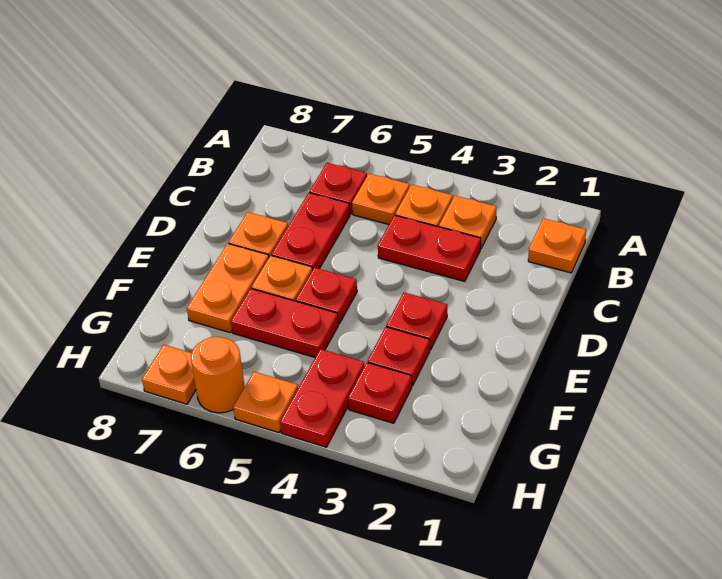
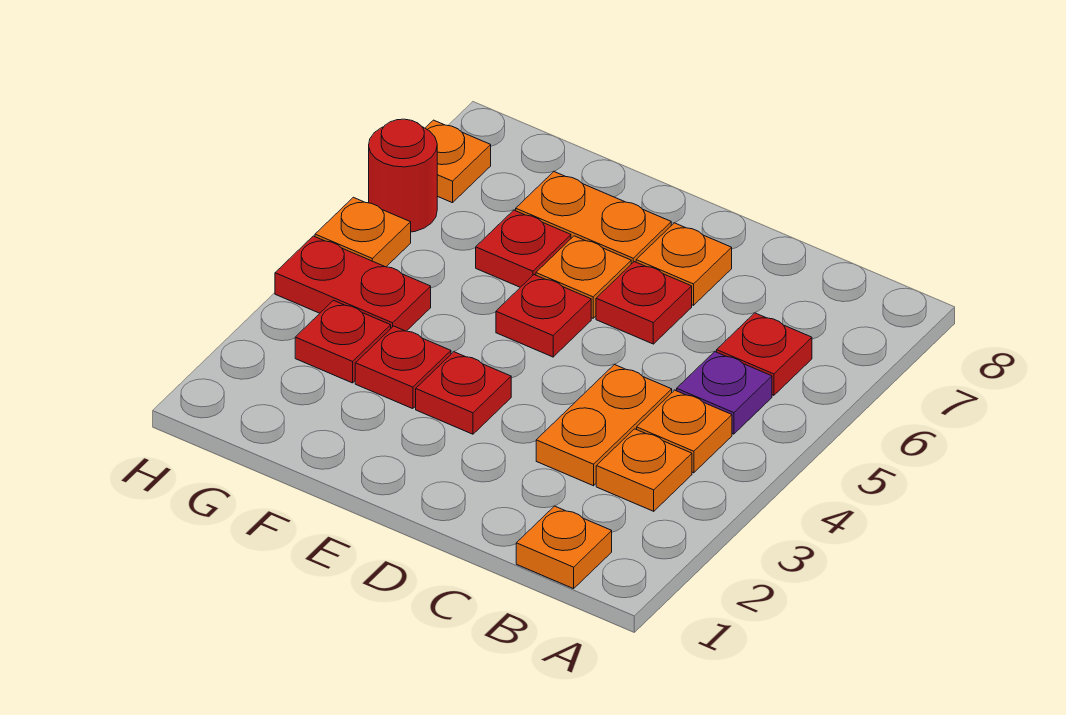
orange plate B5 level 1 -> purple plate B5 level 1
red plate C3:C4 level 1 -> orange plate C3:C4 level 1
red plate C6:D6 level 1 -> red plate D6 level 1
red plate F5:F6 level 1 -> red plate F6 level 1
orange round brick H6 level 1 -> red round brick H6 level 1

